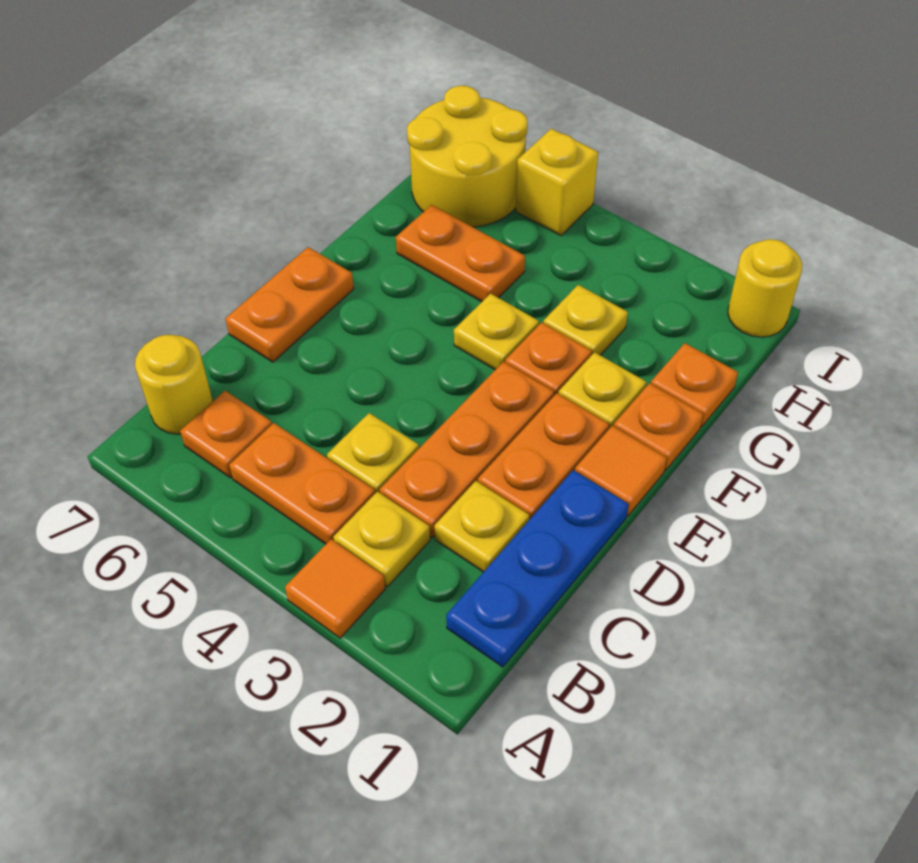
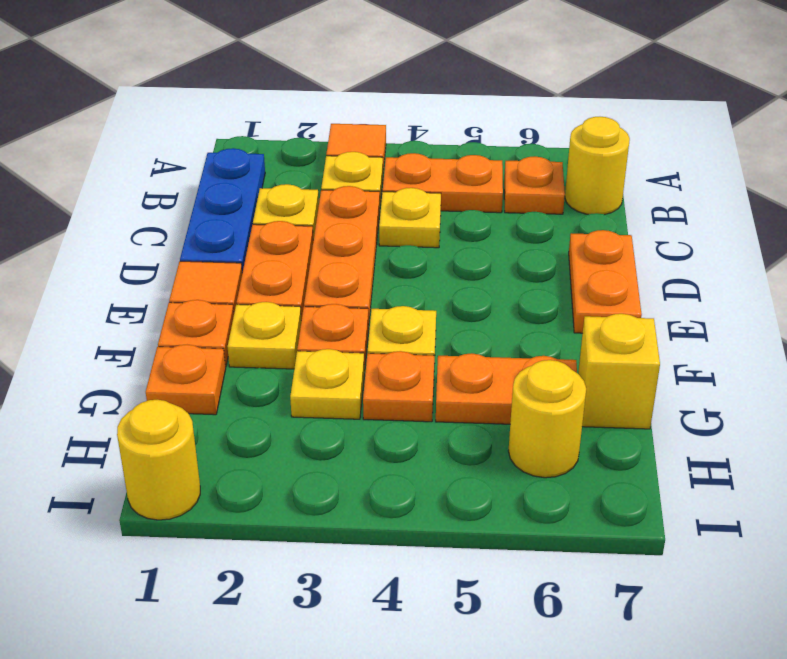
none -> orange plate G4 level 1
yellow round brick H6:I7 level 1 -> yellow round brick H6 level 1
yellow brick I5 level 1 -> yellow brick G7 level 1

